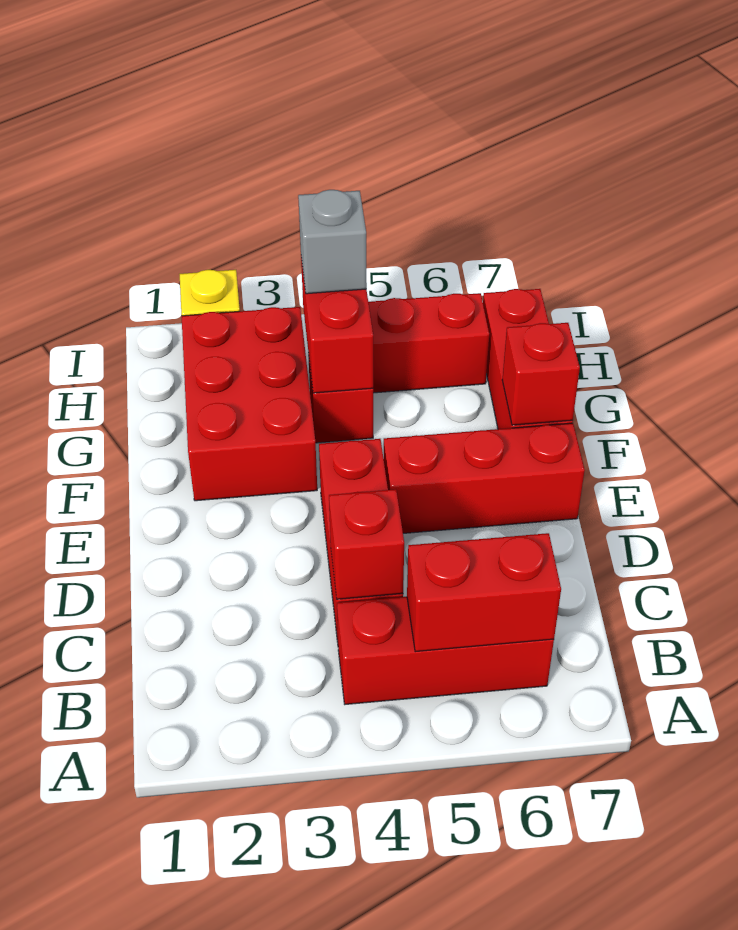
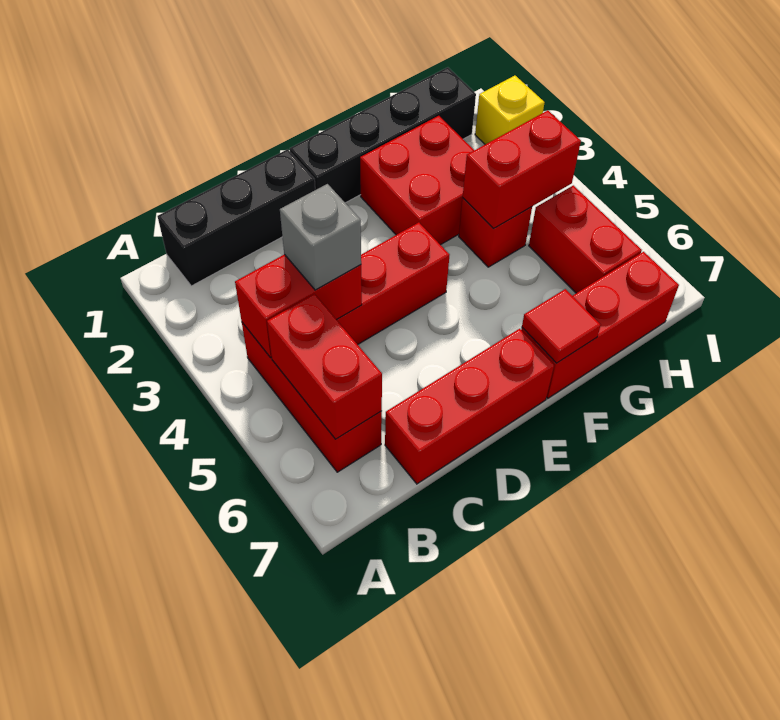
none -> black brick B1:D1 level 1
red brick C4 level 2 -> red brick B4:C4 level 2
none -> black brick E1:H1 level 1
red brick E5:E7 level 1 -> red brick C7:E7 level 1
red brick F2:H3 level 1 -> red brick F2:G3 level 1
red brick F7 level 2 -> red tile F7 level 2
grey brick H4 level 3 -> grey brick C4 level 3

